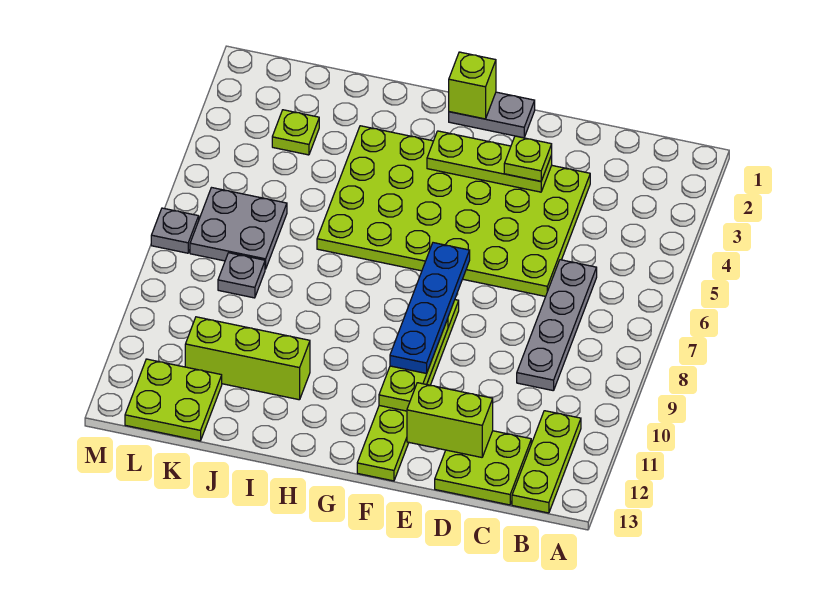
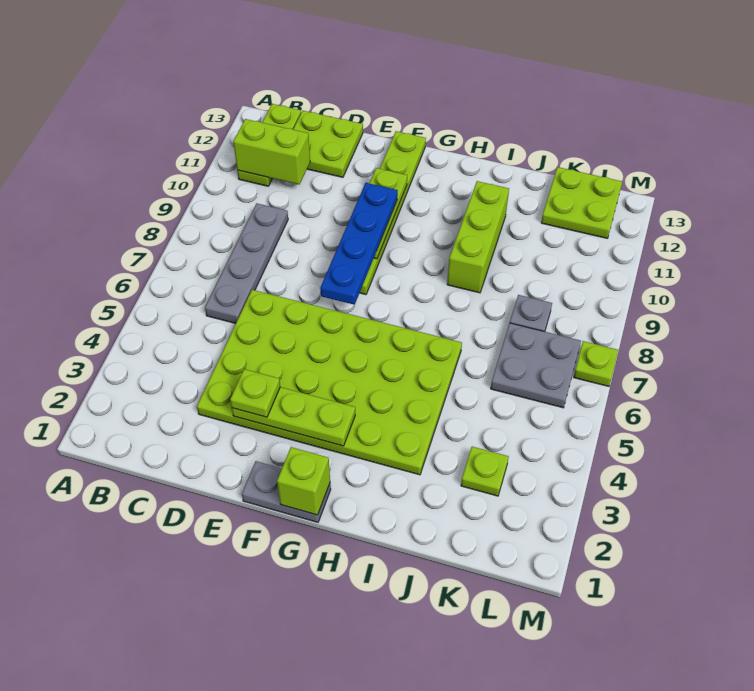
lime brick D12:E12 level 2 -> lime brick B11:C11 level 2
lime brick I11:K11 level 1 -> lime brick I9:I11 level 1
grey plate M7 level 1 -> lime plate M7 level 1

